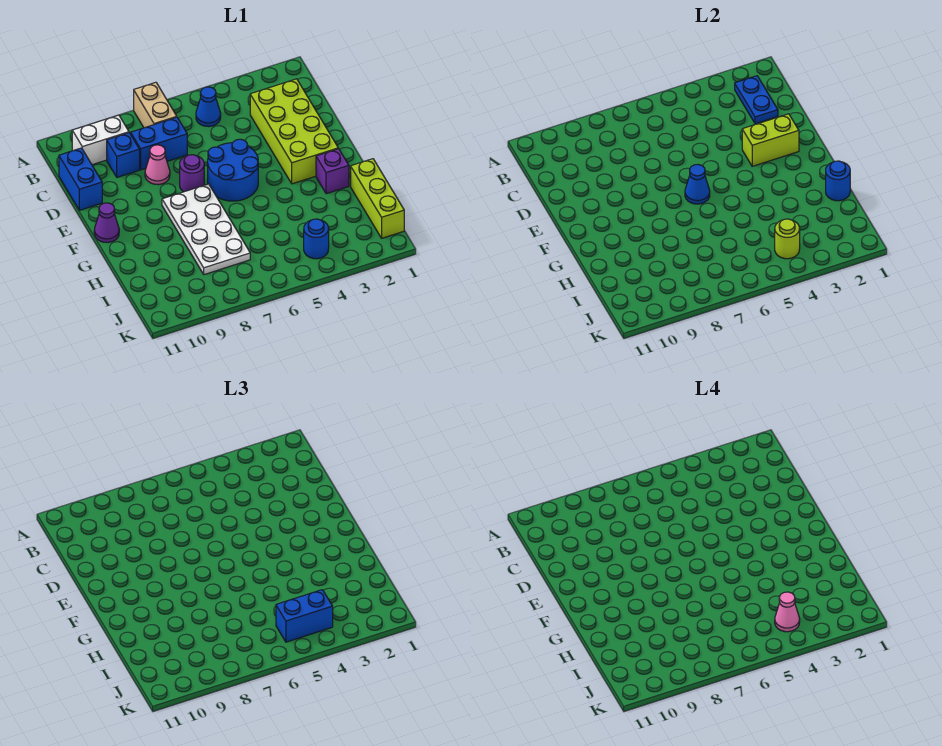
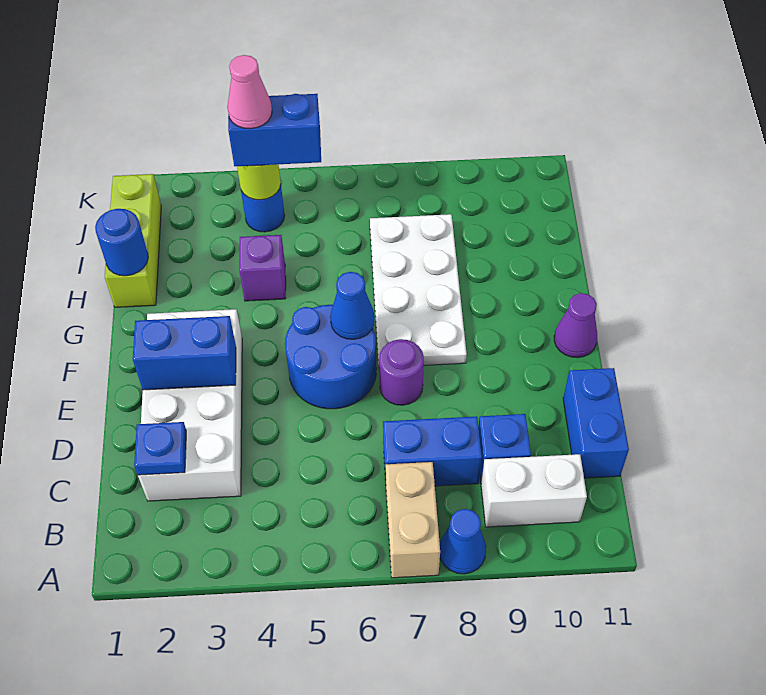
blue plate B2:C2 level 2 -> blue plate C2 level 2
blue cone B5 level 1 -> blue cone A8 level 1
lime brick C2:F3 level 1 -> white brick C2:F3 level 1
pink cone D8 level 1 -> none
lime brick E2:E3 level 2 -> blue brick E2:E3 level 2
purple brick G2 level 1 -> purple brick H4 level 1

